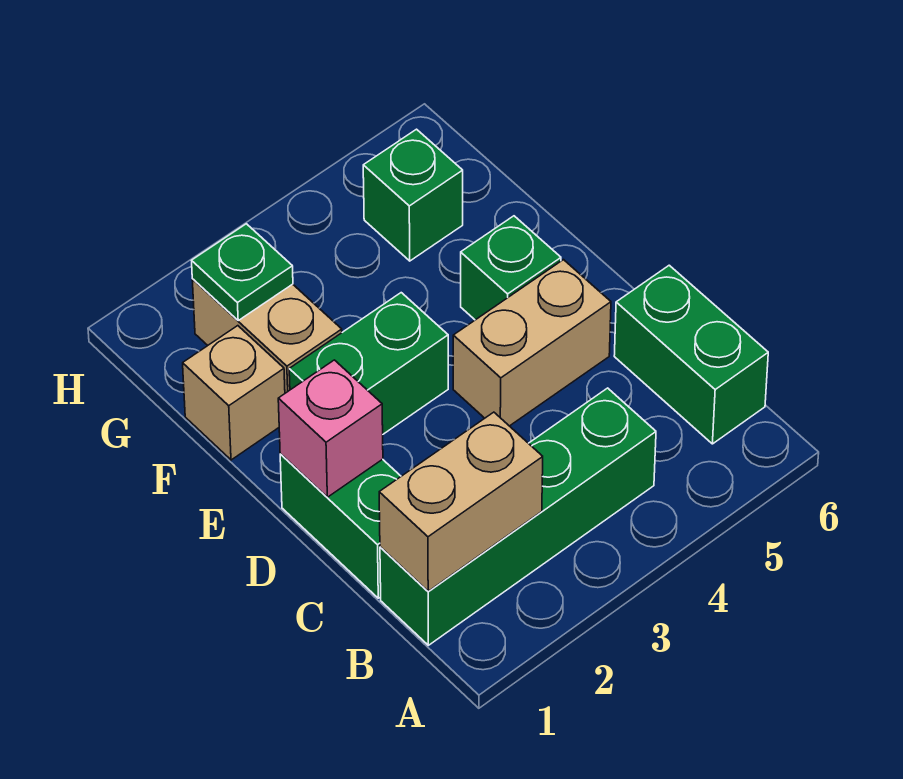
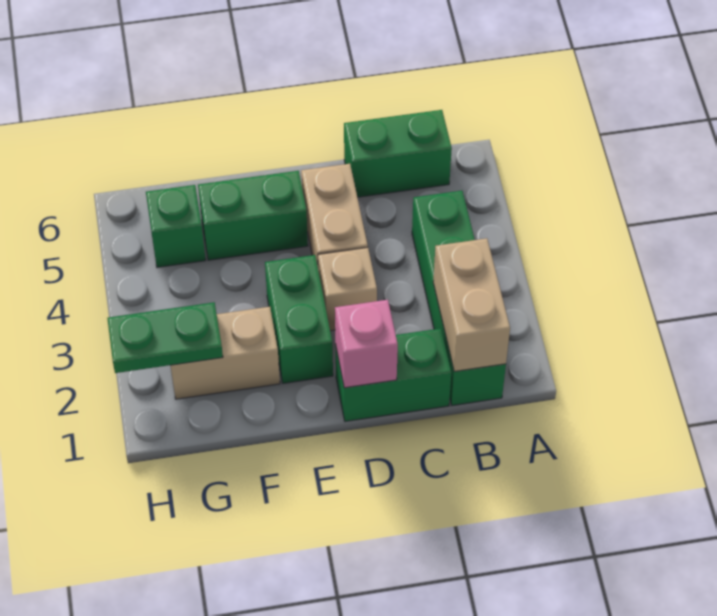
green brick E5 level 1 -> green brick E5:F5 level 1
tan brick F1 level 1 -> tan brick D3 level 1
green plate G2 level 2 -> green plate G2:H2 level 2

